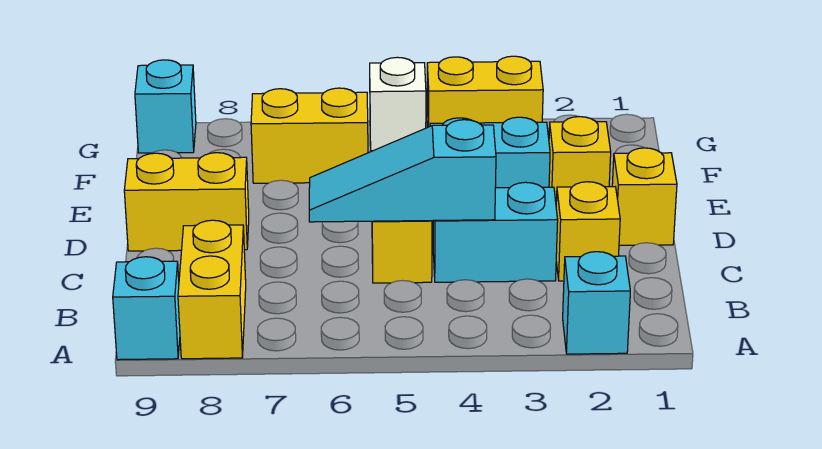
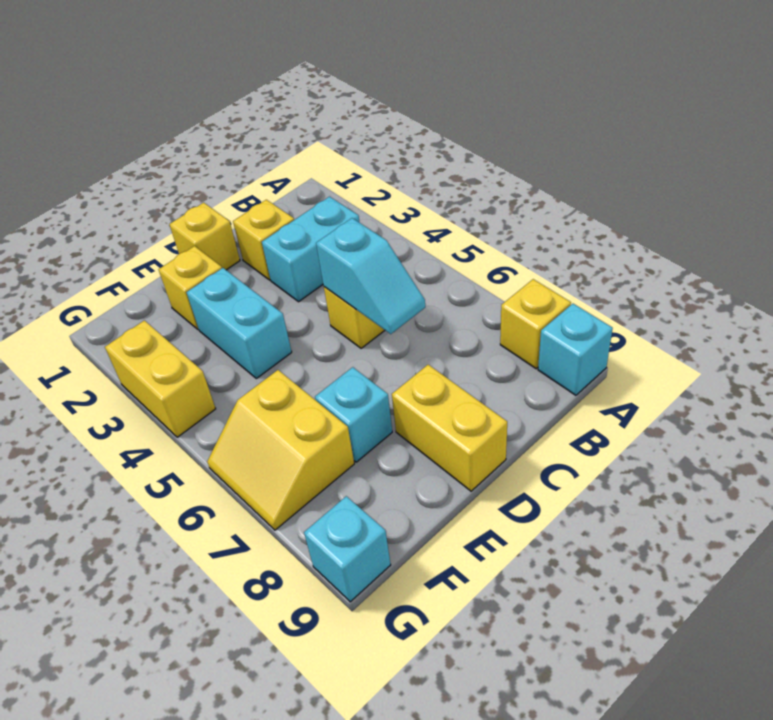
cyan brick A2 level 1 -> cyan brick E7 level 1
yellow brick A8:B8 level 1 -> yellow brick A8 level 1
cyan brick C3:C4 level 1 -> cyan brick B3:C3 level 1
cyan slope C4:C6 level 2 top 4 -> cyan slope C5:C6 level 2 top 5
white brick G5 level 1 -> none

